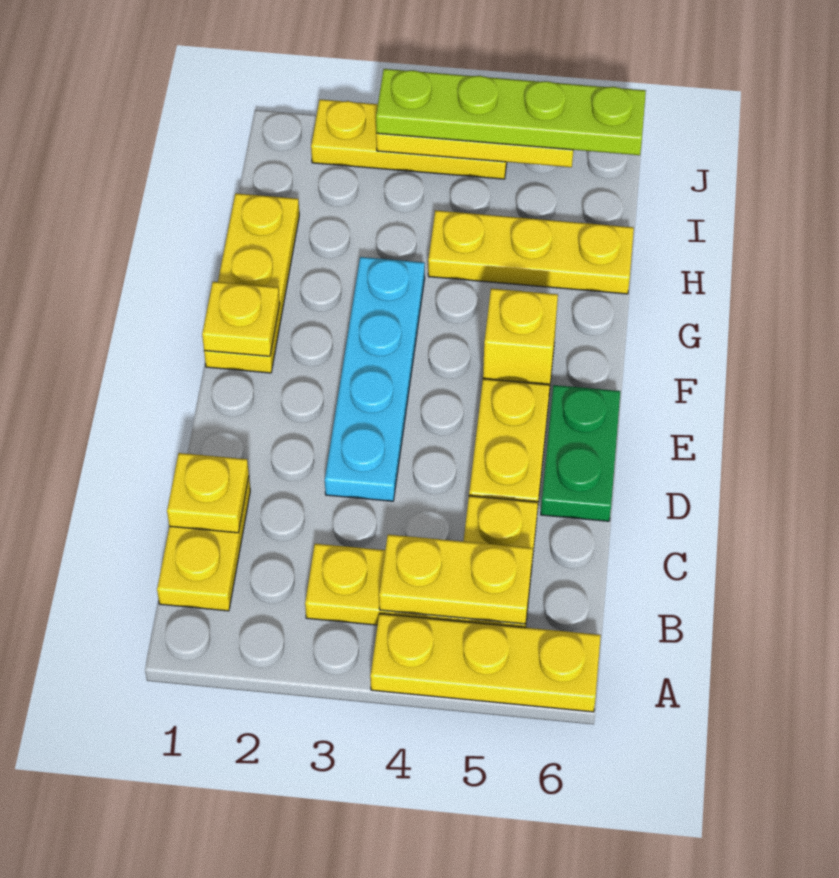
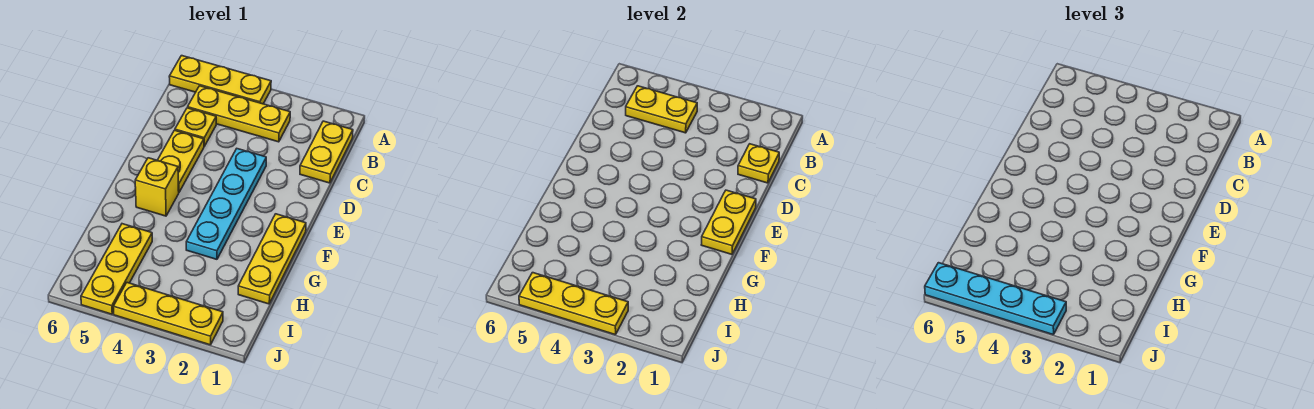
green plate D6:E6 level 1 -> none
yellow plate F1 level 2 -> yellow plate E1:F1 level 2
yellow plate H4:H6 level 1 -> yellow plate H5:J5 level 1
lime plate J3:J6 level 3 -> cyan plate J3:J6 level 3

